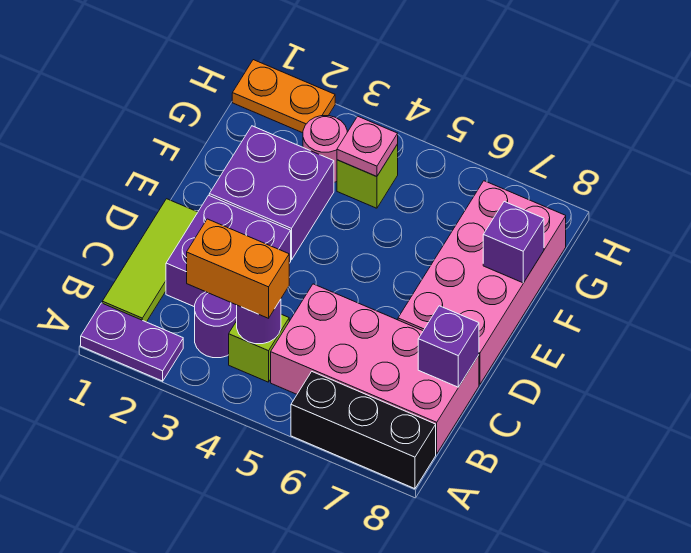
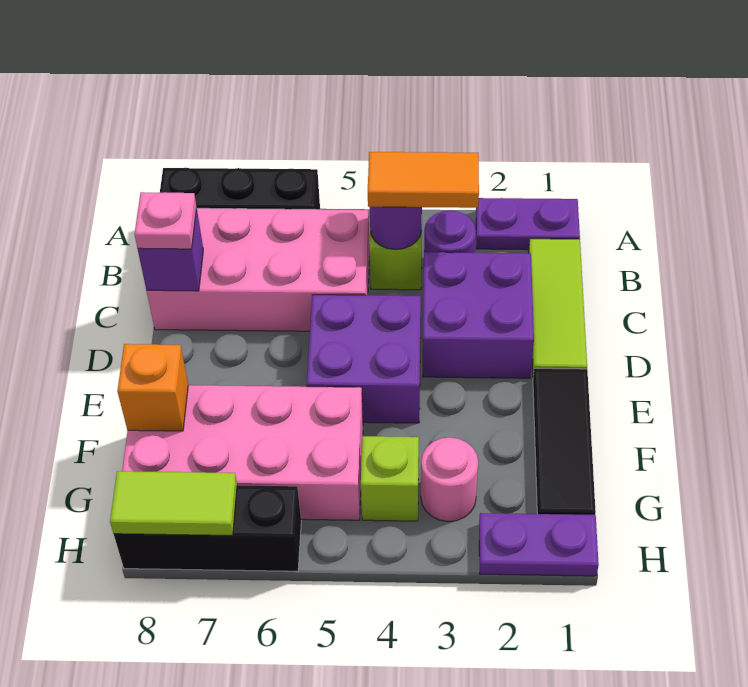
orange brick B3:B4 level 3 -> orange tile B3:B4 level 3
pink brick D7:G8 level 1 -> pink brick F5:G8 level 1
none -> black tile E1:G1 level 1
purple brick E2:F3 level 1 -> purple brick D4:E5 level 1
purple brick F8 level 2 -> orange brick F8 level 2
pink plate G4 level 2 -> pink plate C8 level 3
orange plate H1:H2 level 1 -> purple plate H1:H2 level 1
none -> black brick H6:H8 level 1
none -> lime tile H7:H8 level 2

